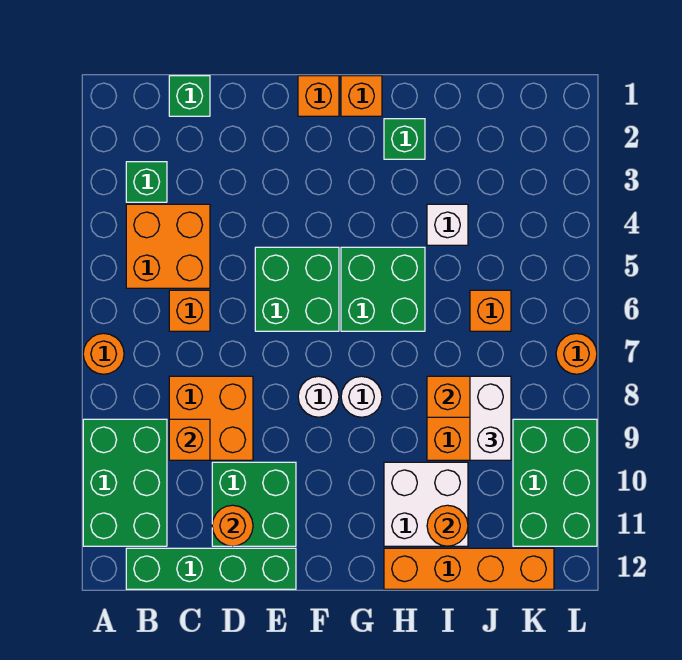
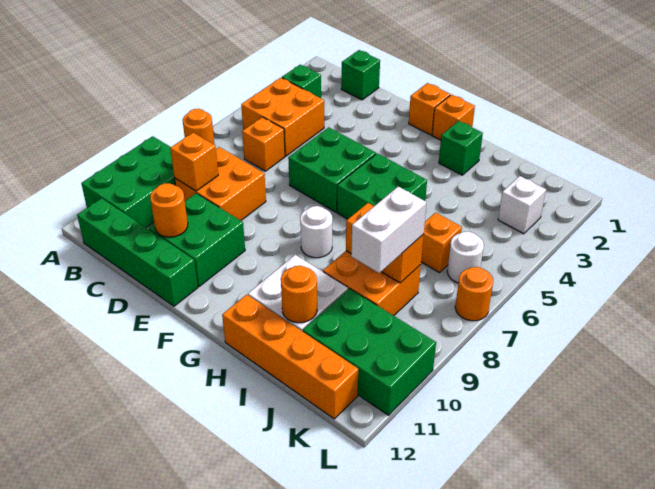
white round brick F8 level 1 -> white round brick K6 level 1
white brick I4 level 1 -> white brick K3 level 1
green brick K9:L11 level 1 -> green brick J10:L11 level 1

